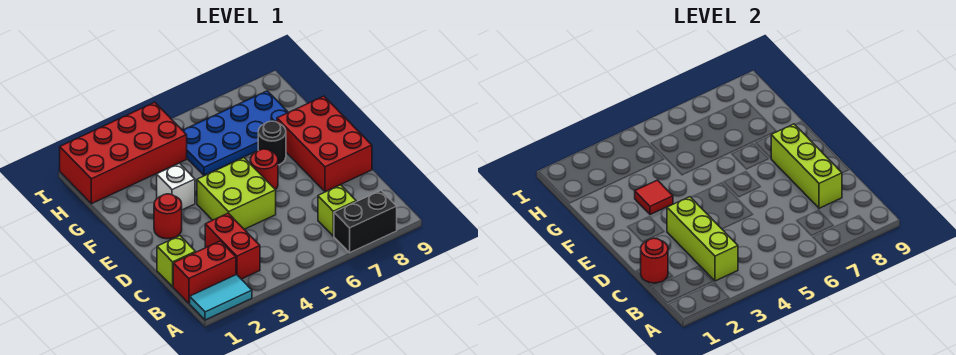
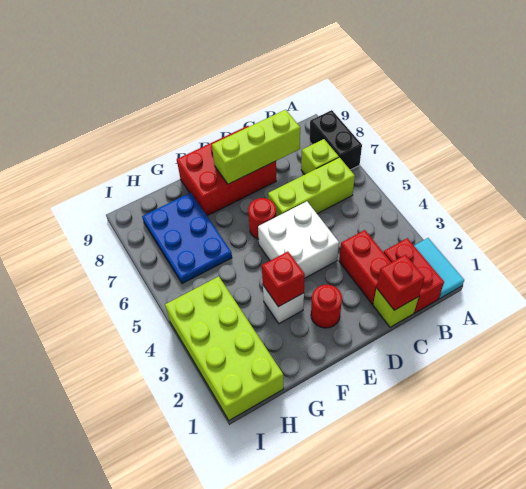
red brick B3:C3 level 1 -> red brick C2:C3 level 1
lime brick B3:D3 level 2 -> lime brick B6:D6 level 1
red round brick C1 level 2 -> red brick C1 level 2
lime brick D4:E5 level 1 -> white brick D4:E5 level 1
red tile F3 level 2 -> red brick F3 level 2
black round brick F7 level 1 -> none
blue plate G5:H8 level 1 -> blue plate G6:H8 level 1
red brick H1:I4 level 1 -> lime brick H1:I4 level 1

